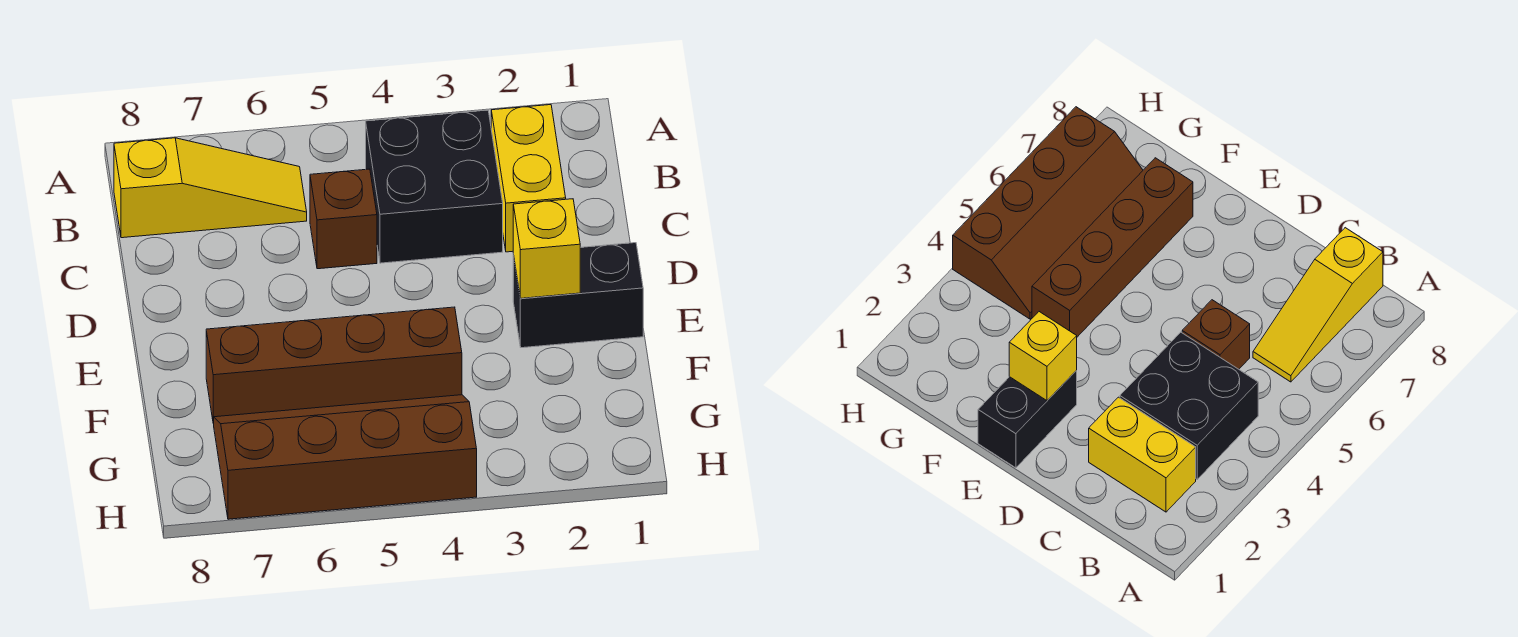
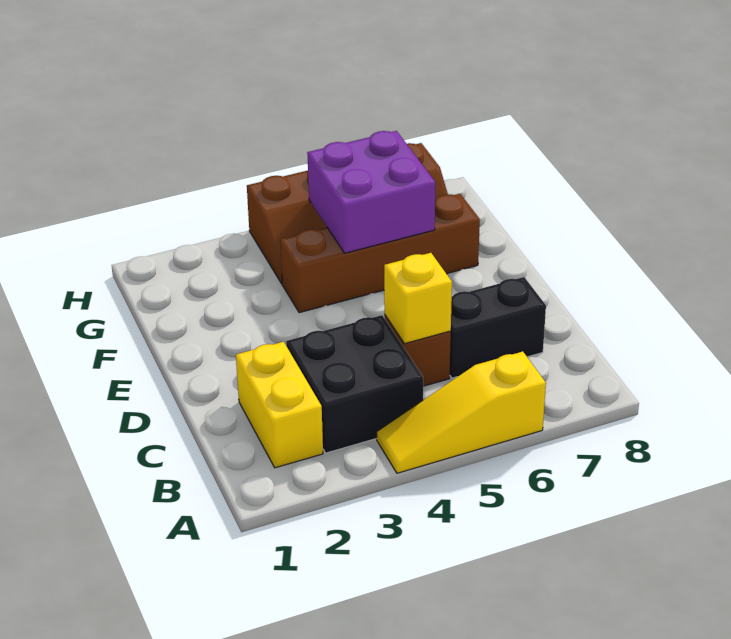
yellow slope B6:B8 level 1 top 8 -> yellow slope A4:A6 level 1 top 6
black brick E1:E2 level 1 -> black brick C6:C7 level 1
yellow brick E2 level 2 -> yellow brick C5 level 2
none -> purple brick F5:G6 level 2

